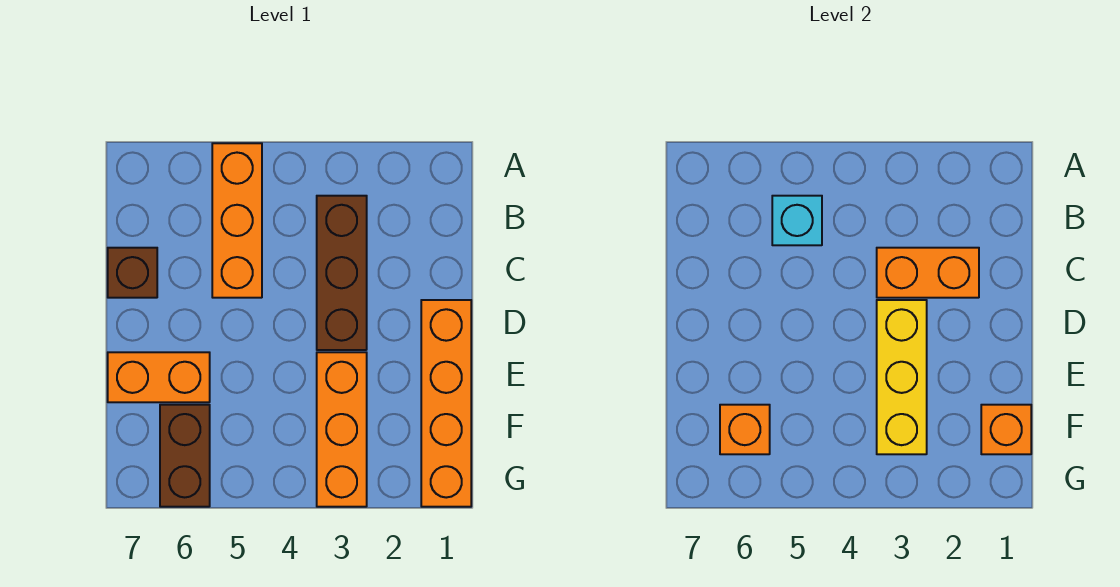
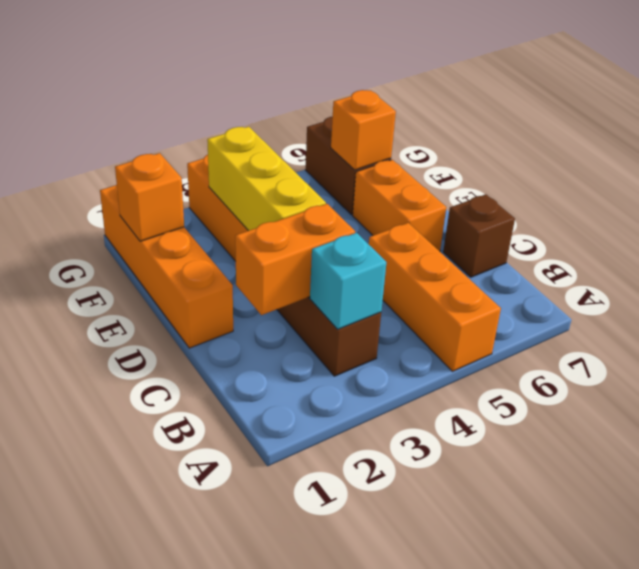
cyan brick B5 level 2 -> cyan brick B3 level 2
orange brick E6:E7 level 1 -> orange brick D6:E6 level 1

